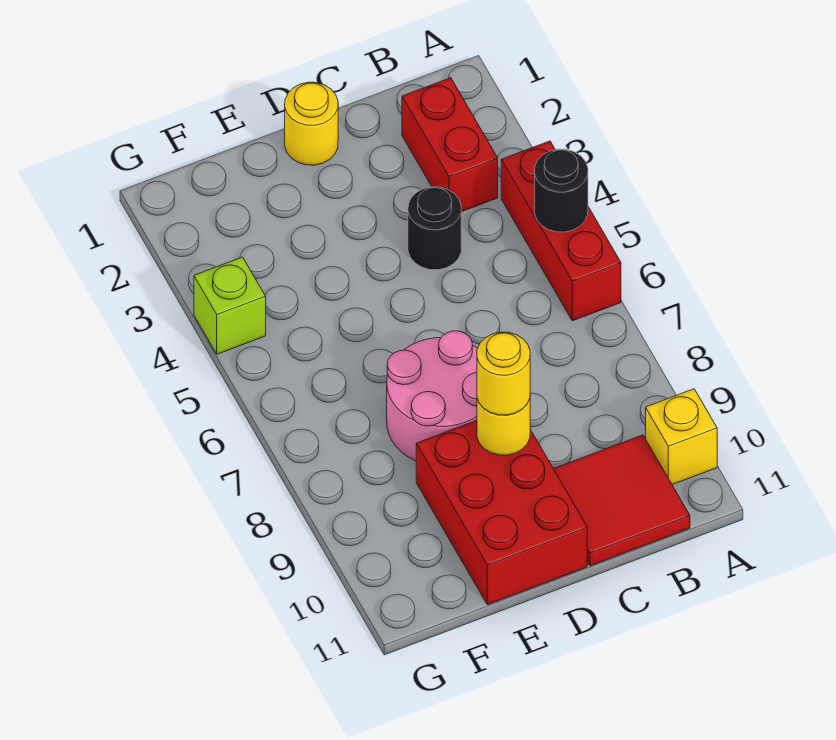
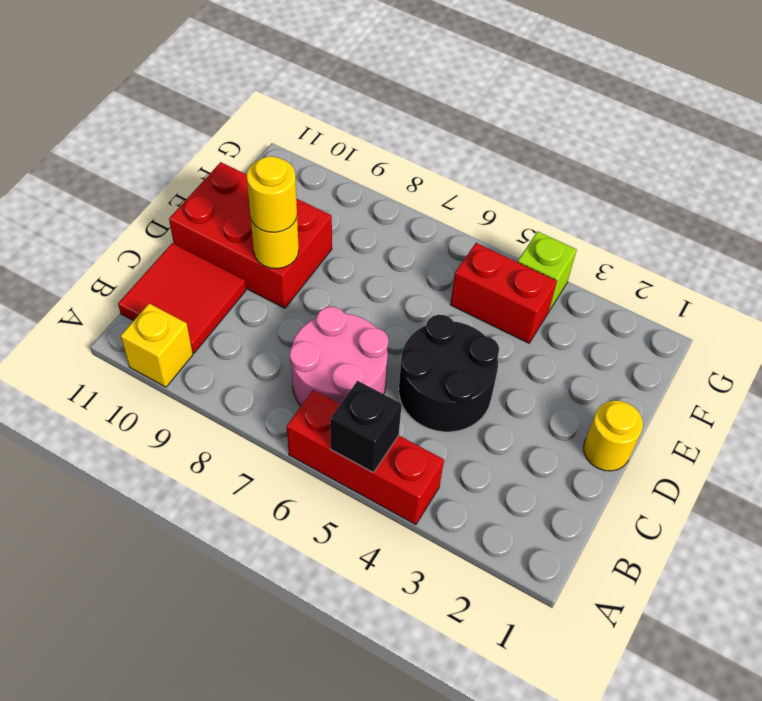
black round brick A5 level 2 -> black brick A5 level 2
red brick B2:B3 level 1 -> red brick F4:F5 level 1
black round brick C4 level 1 -> black round brick C4:D5 level 1
pink round brick D7:E8 level 1 -> pink round brick B6:C7 level 1

